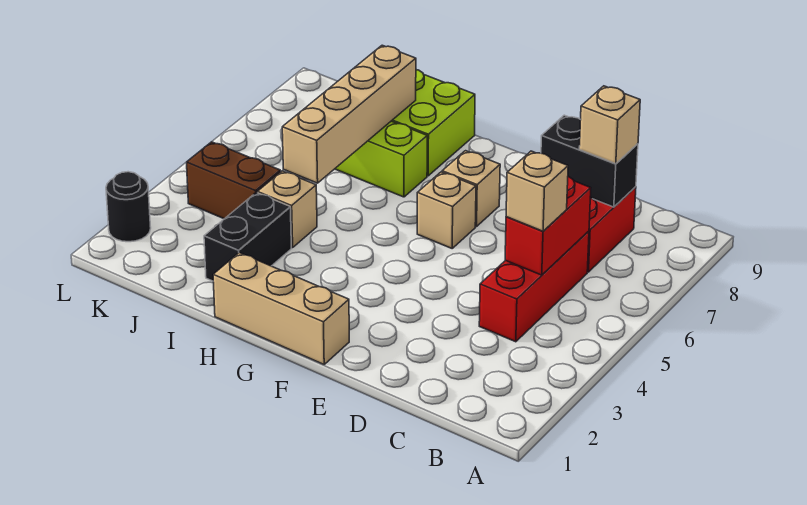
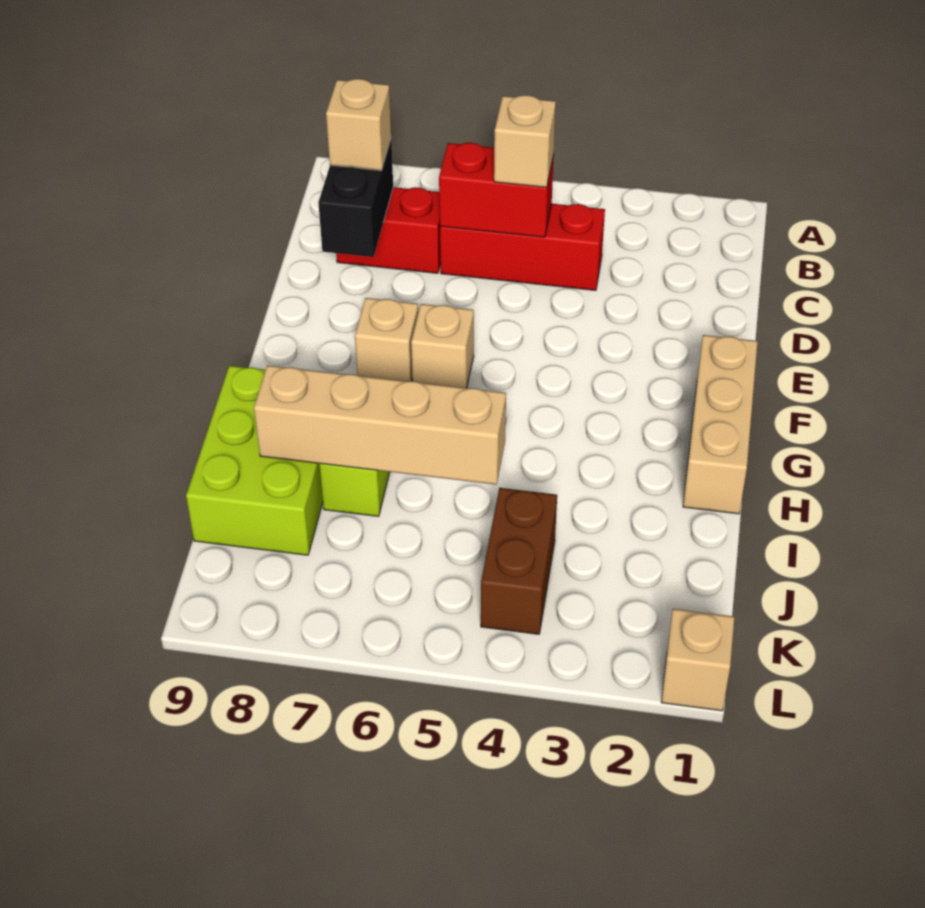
black brick I2:I3 level 1 -> none
tan brick I4 level 1 -> tan brick L1 level 1
black round brick L2 level 1 -> none

